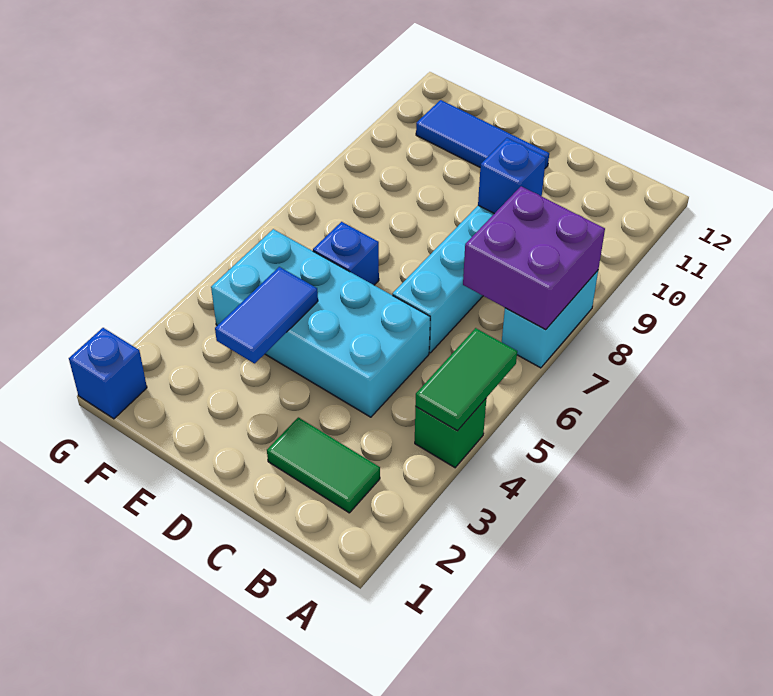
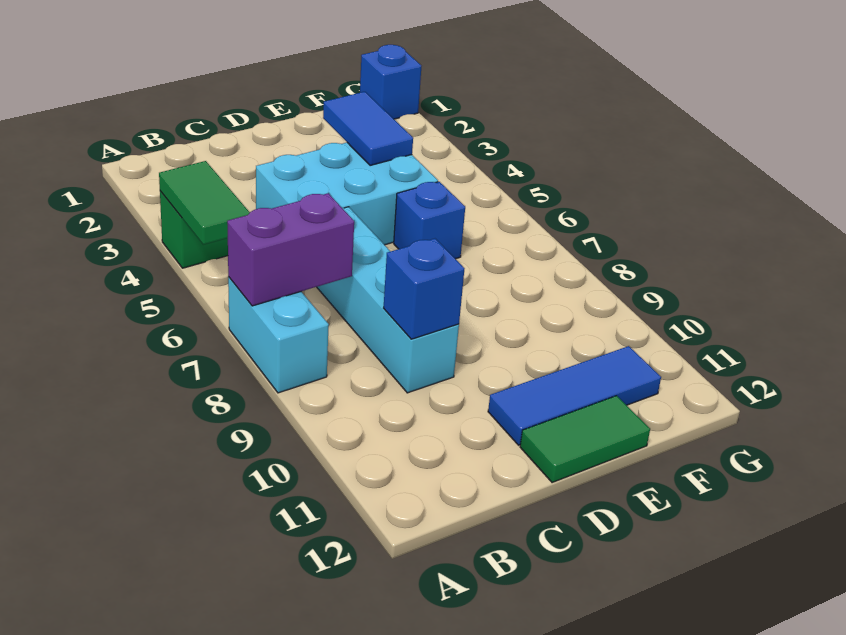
purple brick A7:B8 level 2 -> purple brick A7:B7 level 2
green tile B2:C2 level 1 -> green tile D12:E12 level 1
cyan brick C4:F5 level 1 -> cyan brick C4:E5 level 1

